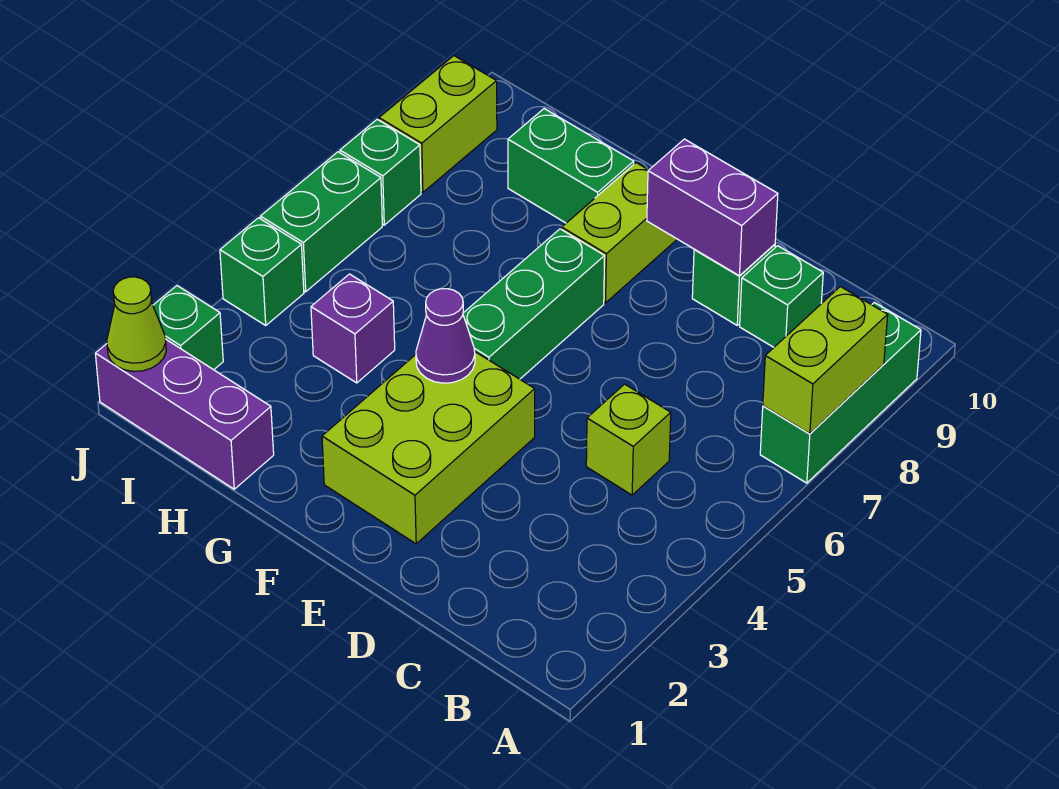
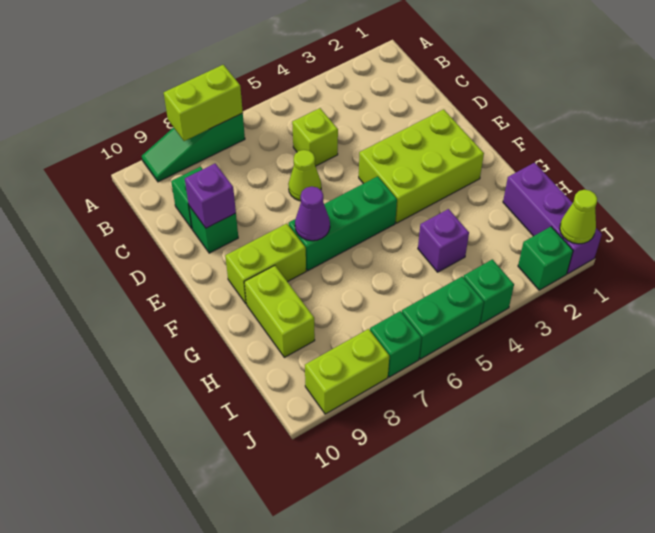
green brick A7:A9 level 1 -> green slope A7:A9 level 1 top 7
none -> lime cone D6 level 1
purple brick D9:E9 level 2 -> purple brick D9 level 2
purple cone F4 level 2 -> purple cone F7 level 2
green brick G9:H9 level 1 -> lime brick G9:H9 level 1

